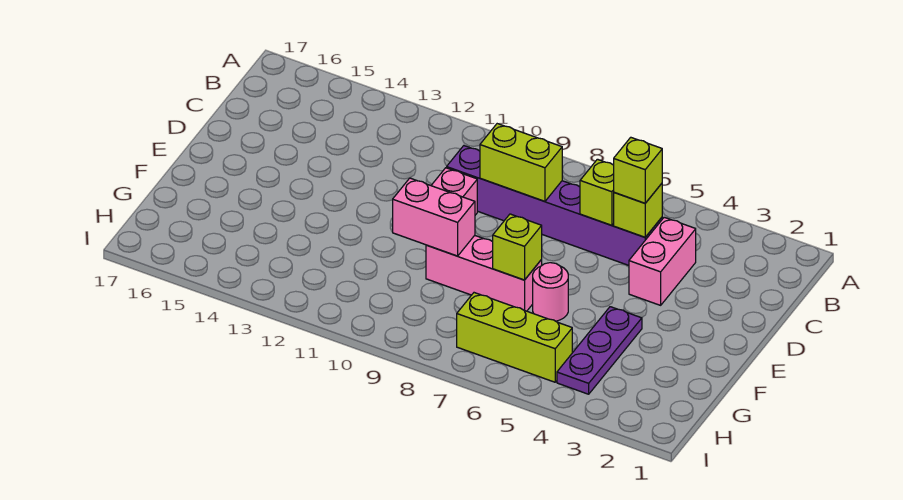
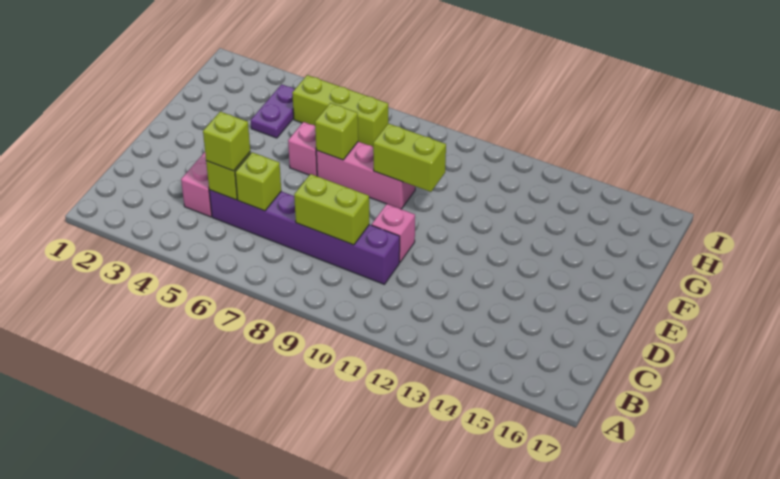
purple plate F4:H4 level 1 -> purple plate G4:H4 level 1
pink round brick F6 level 1 -> pink brick F6 level 1
pink brick F9:F10 level 2 -> lime brick F9:F10 level 2

